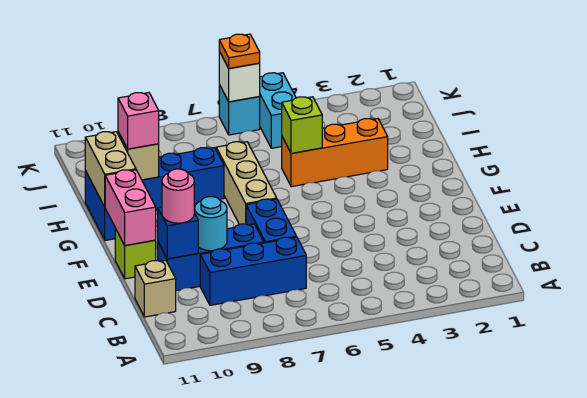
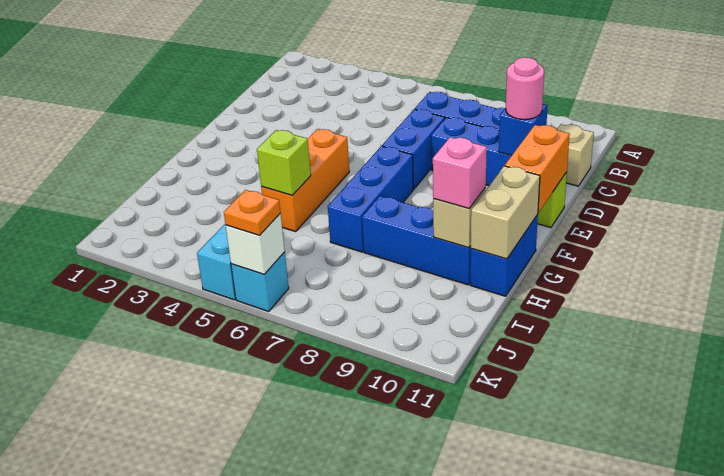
cyan round brick D9 level 2 -> none
pink brick E11:F11 level 2 -> orange brick E11:F11 level 2
tan brick F7:H7 level 1 -> blue brick F7:H7 level 1
orange brick H3:H5 level 1 -> orange brick F5:H5 level 1

